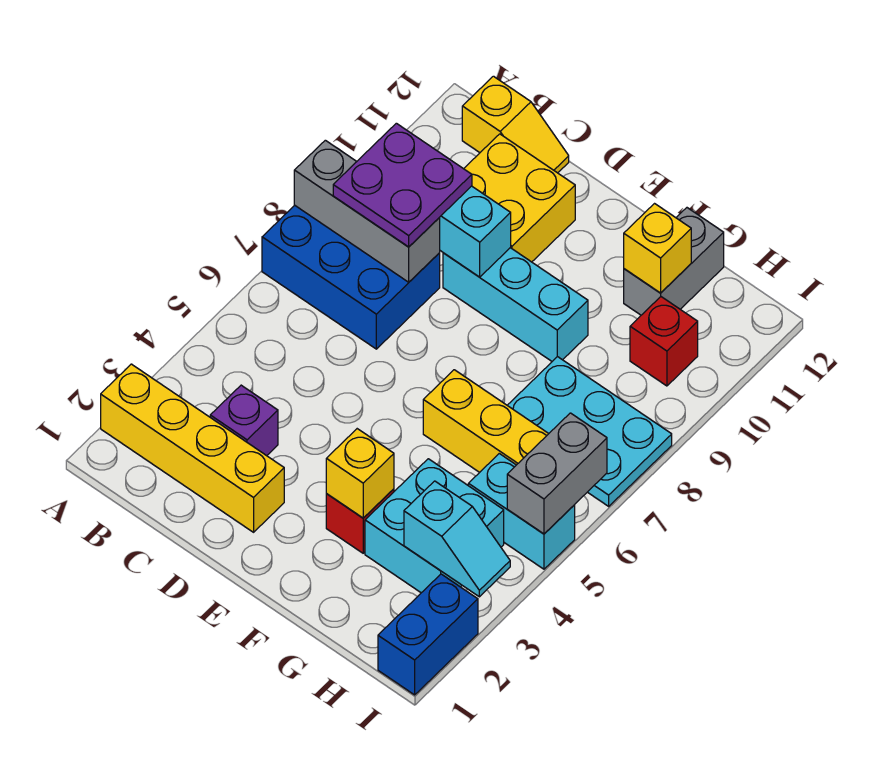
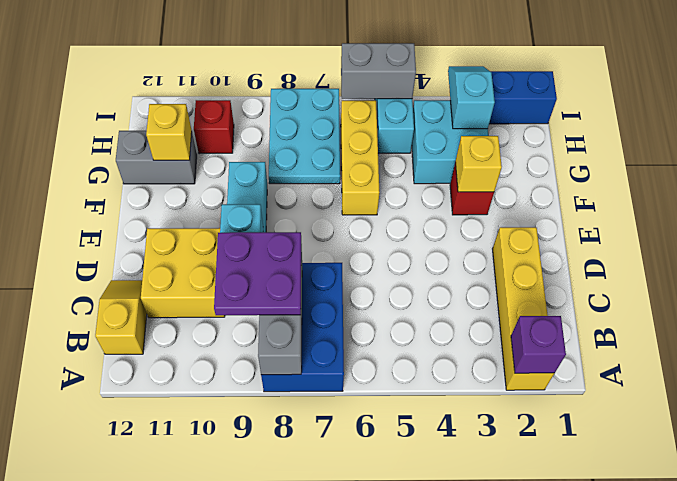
purple brick C3 level 1 -> purple brick A2 level 2

